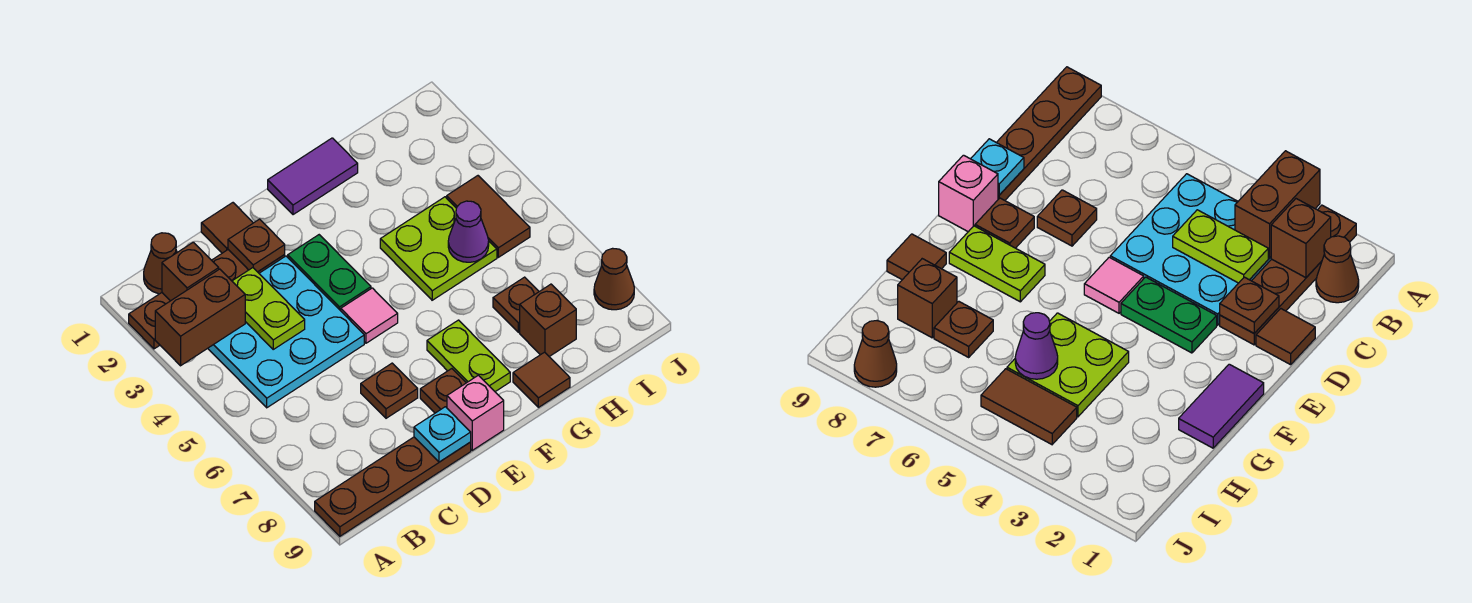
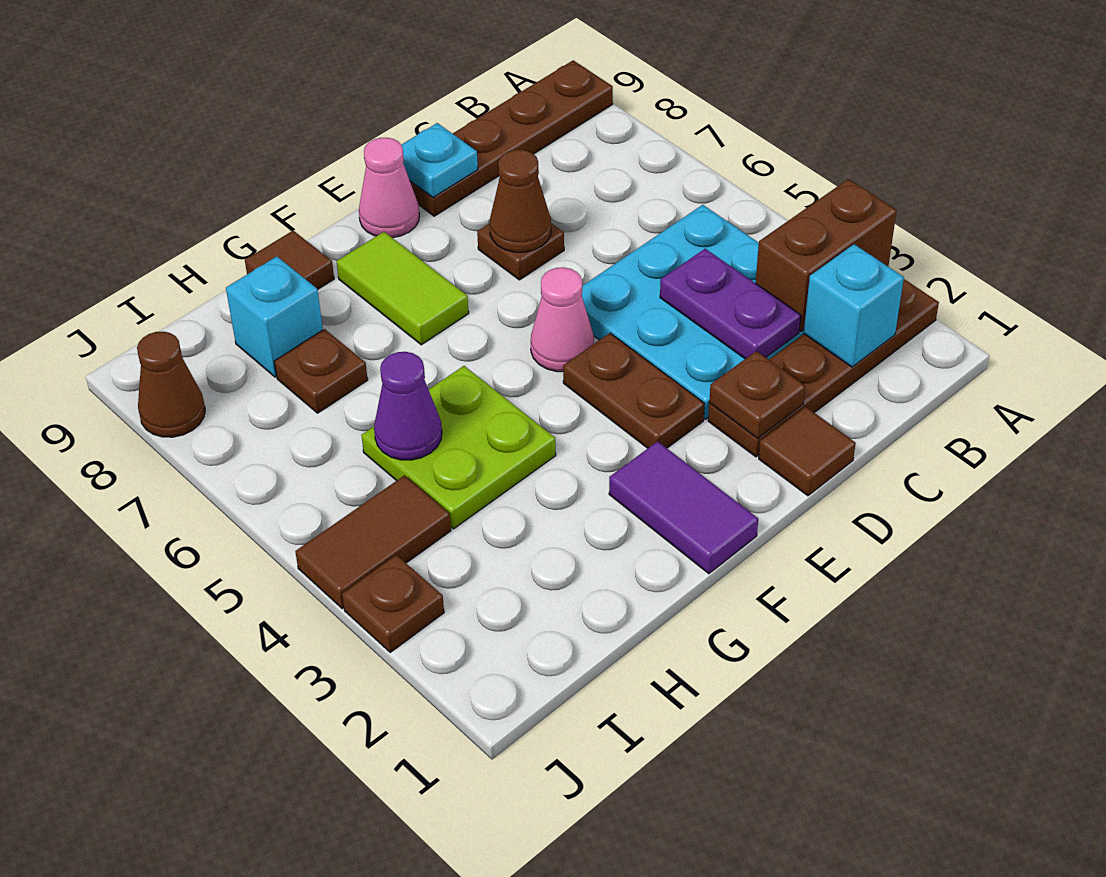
brown cone B1 level 1 -> brown cone D7 level 2
brown brick B2 level 2 -> cyan brick B2 level 2
lime plate C3:C4 level 2 -> purple plate C3:C4 level 2
green plate E3:E4 level 1 -> brown plate E3:E4 level 1
pink tile E5 level 1 -> pink cone E5 level 1
brown plate E8 level 1 -> brown plate J3 level 1
pink brick E9 level 1 -> pink cone E9 level 1
purple tile F1:G1 level 1 -> purple tile F1:F2 level 1
lime plate F7:F8 level 1 -> lime tile F7:F8 level 1
brown brick H8 level 1 -> cyan brick H8 level 1
brown tile I4:I5 level 1 -> brown tile I4:J4 level 1

